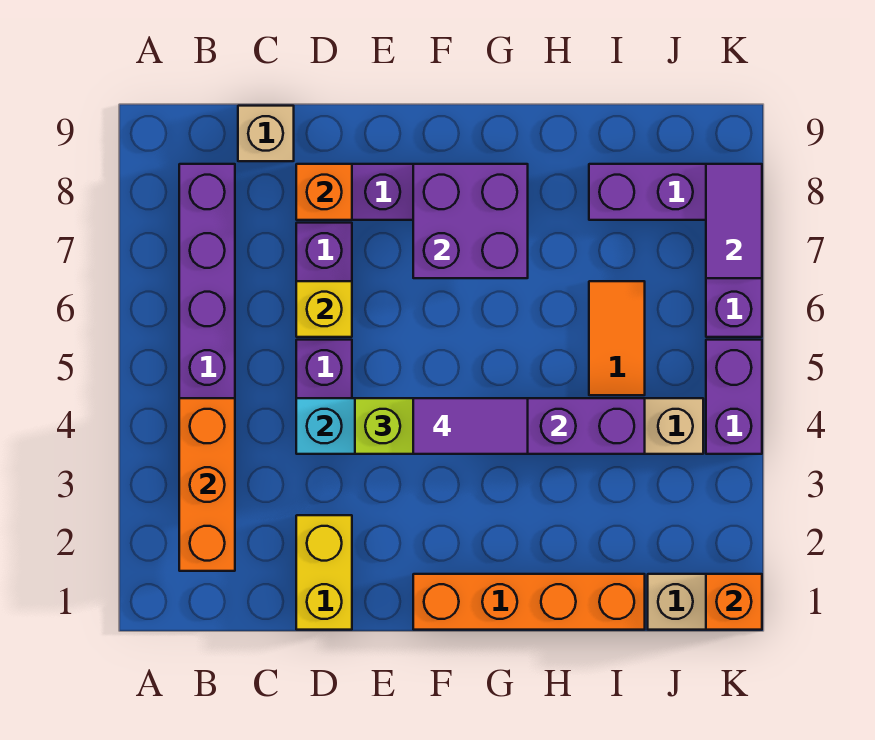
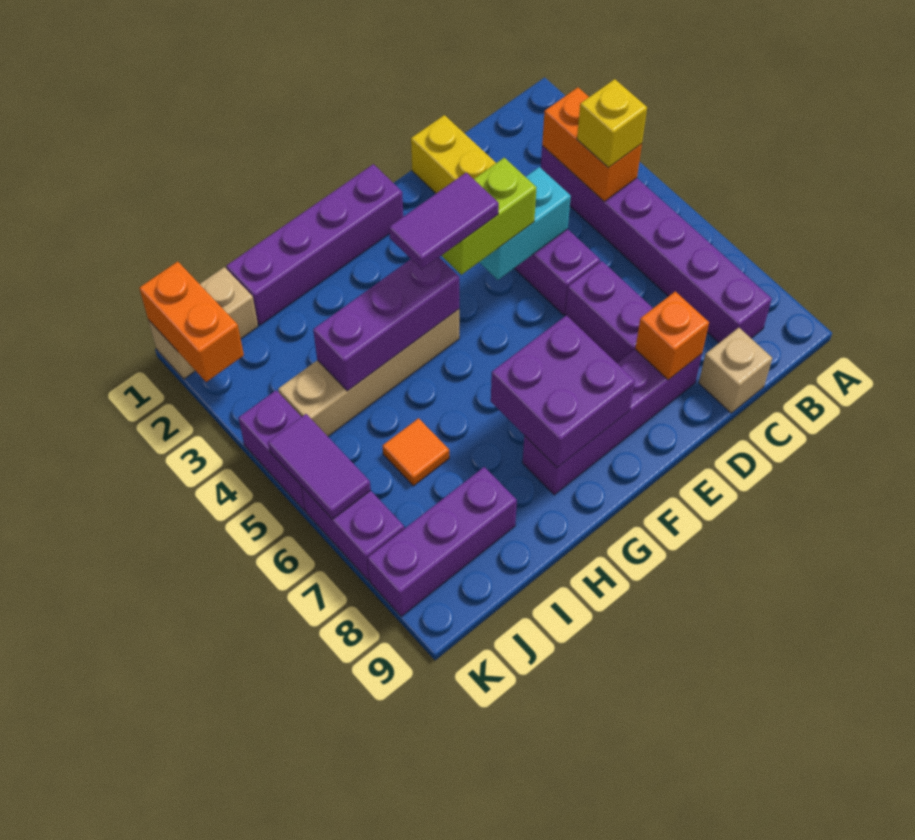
orange brick B2:B4 level 2 -> orange brick B3:B4 level 2
yellow brick D6 level 2 -> yellow brick B4 level 3
orange brick F1:I1 level 1 -> purple brick F1:I1 level 1
orange tile I5:I6 level 1 -> orange tile I6 level 1
orange brick K1 level 2 -> orange brick K1:K2 level 2
purple tile K7:K8 level 2 -> purple tile K5:K6 level 2

